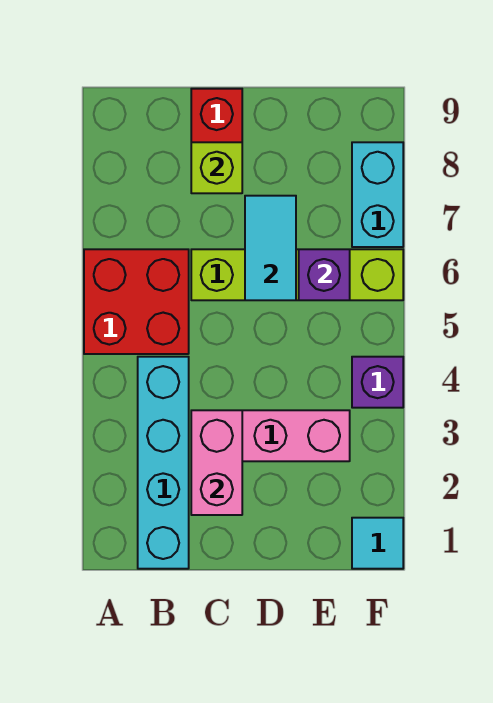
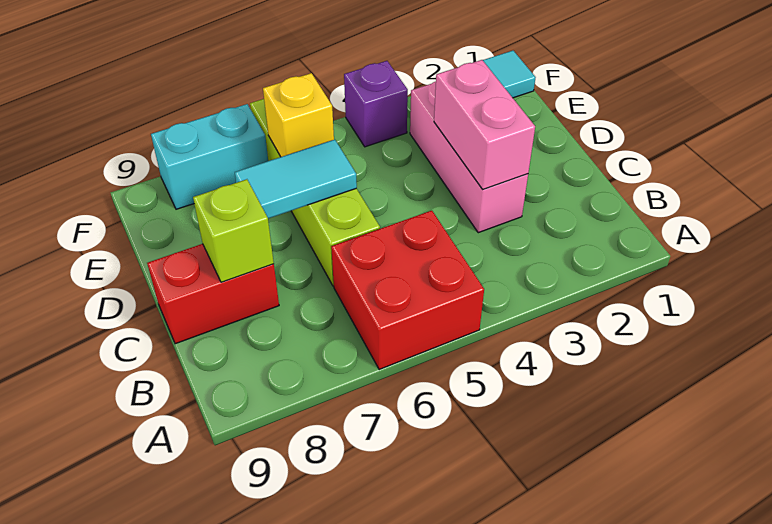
cyan brick B1:B4 level 1 -> none
pink brick C2:C3 level 2 -> pink brick C3:D3 level 2
purple brick E6 level 2 -> yellow brick E6 level 2

